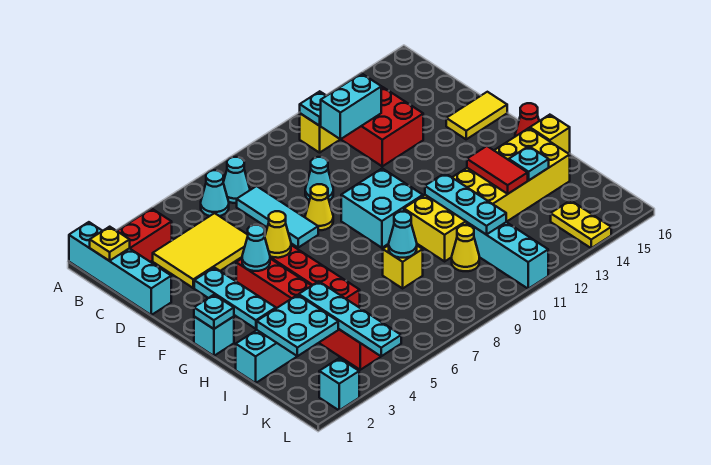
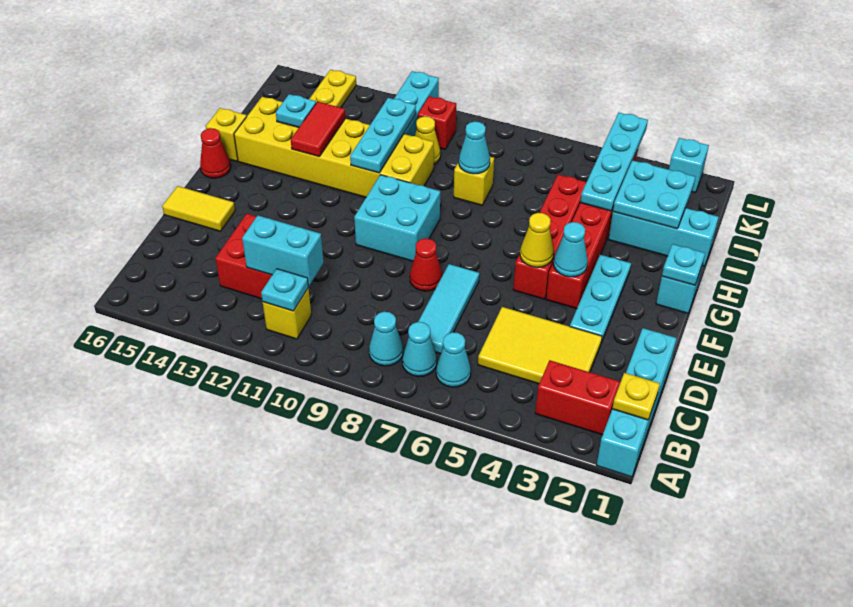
cyan cone D9 level 1 -> cyan cone B8 level 1
yellow cone E8 level 1 -> red cone E8 level 1
none -> red brick K10 level 1

